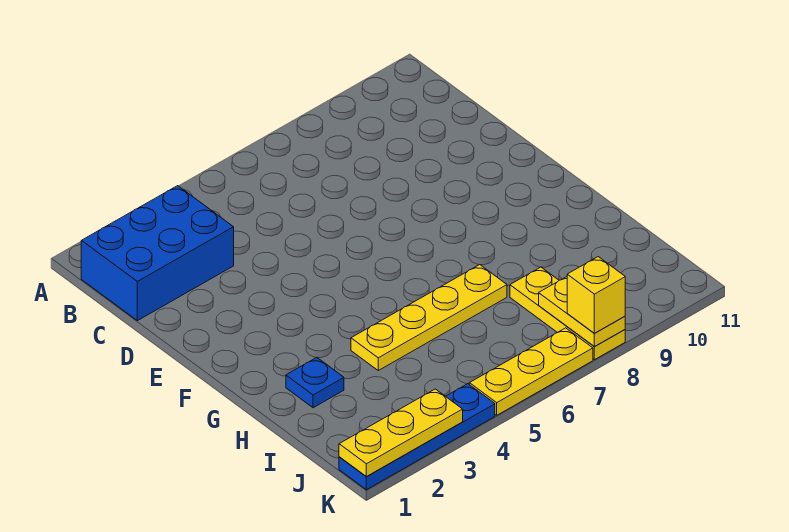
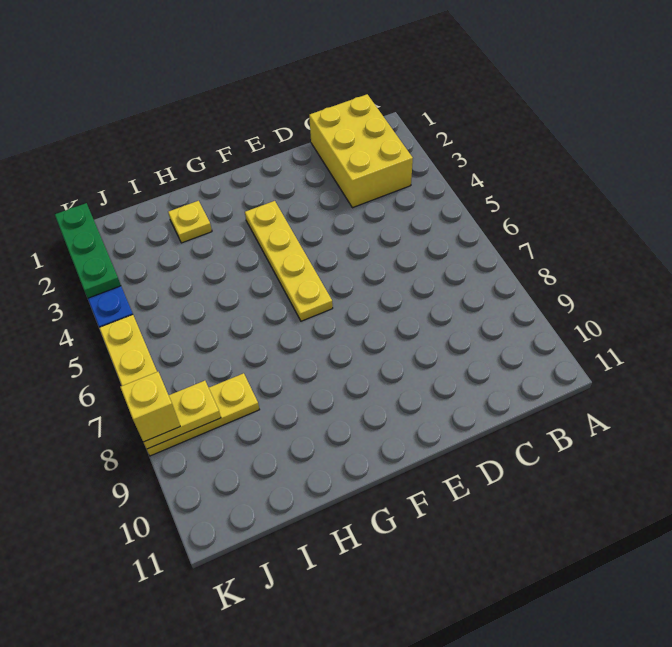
blue brick B1:C3 level 1 -> yellow brick B1:C3 level 1
blue plate H2 level 1 -> yellow plate H2 level 1
yellow plate H4:H7 level 1 -> yellow plate F3:F6 level 1
yellow plate K1:K3 level 2 -> green plate K1:K3 level 2

